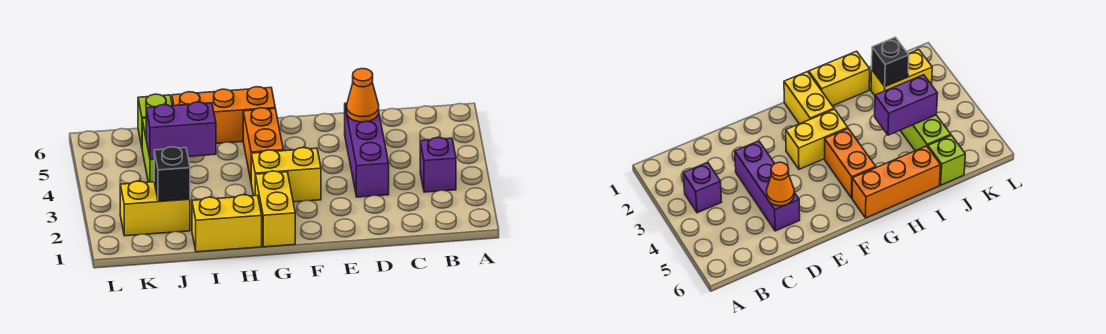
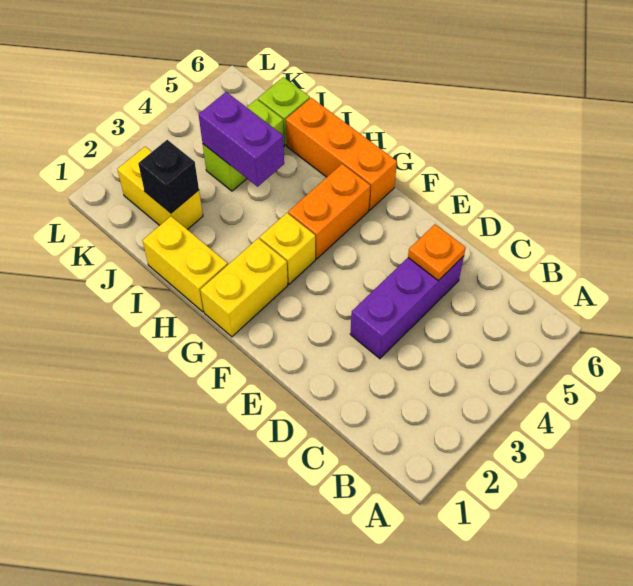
purple brick B3 level 1 -> none
orange cone D5 level 2 -> orange plate D5 level 2
yellow brick F3:G3 level 1 -> yellow brick G3 level 1

